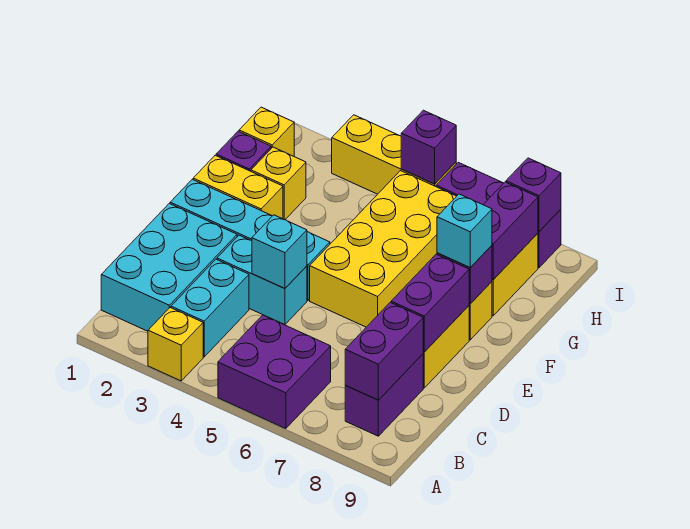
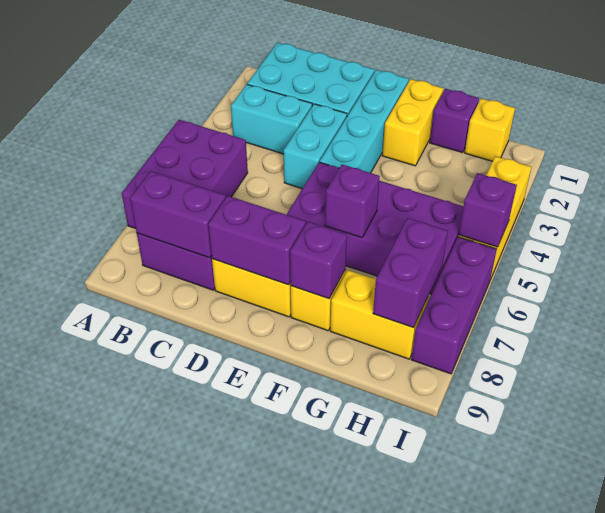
yellow brick A3 level 1 -> none
purple brick A5:B6 level 1 -> purple brick A5:B7 level 1
cyan brick D4 level 2 -> none
yellow brick E5:H6 level 1 -> purple brick E5:H6 level 1
cyan brick F8 level 3 -> none
yellow brick G2 level 1 -> none
purple brick G8:H8 level 2 -> purple brick H7:H8 level 2
purple brick I8 level 2 -> purple brick F6 level 2

